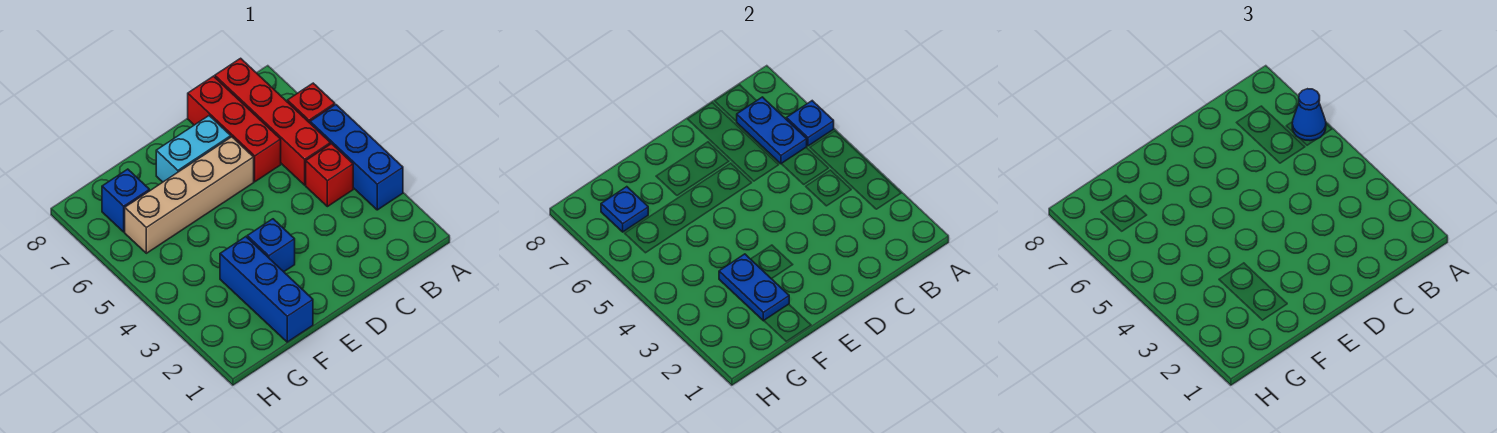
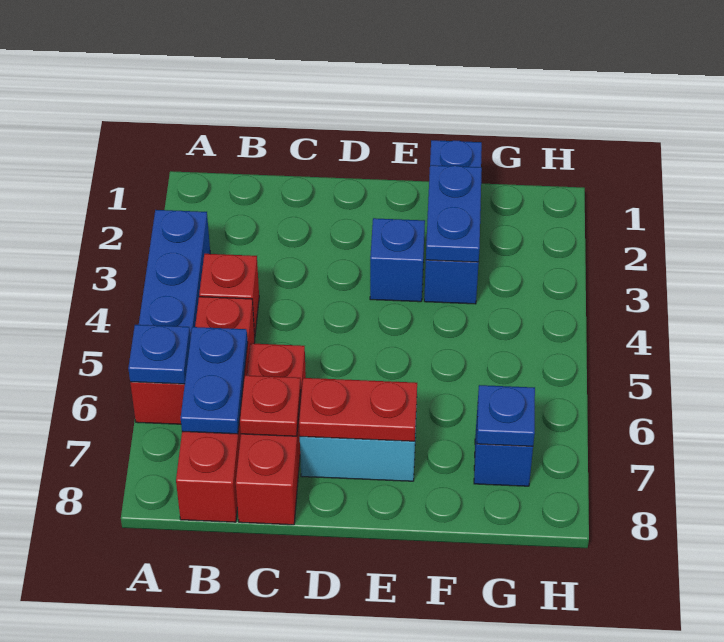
blue cone A6 level 3 -> none
none -> red plate C7 level 2
tan brick D6:G6 level 1 -> none
none -> red plate D7:E7 level 2

